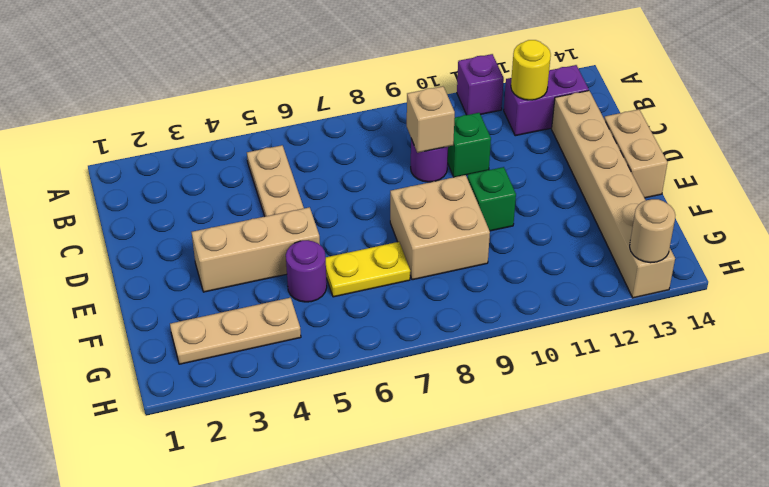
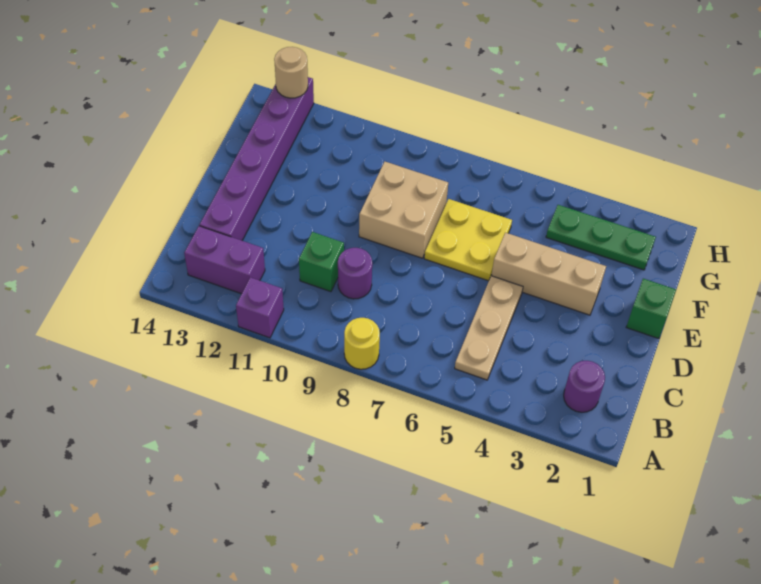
yellow round brick B12 level 2 -> yellow round brick A8 level 1
tan brick C9 level 2 -> none
tan brick C13:H13 level 1 -> purple brick C13:H13 level 1
tan brick D14:E14 level 1 -> none
green brick E10 level 1 -> green brick E1 level 1
purple round brick F5 level 1 -> purple round brick B2 level 1
yellow plate F6:F7 level 1 -> yellow plate E6:F7 level 1
tan plate G2:G4 level 1 -> green plate G2:G4 level 1

